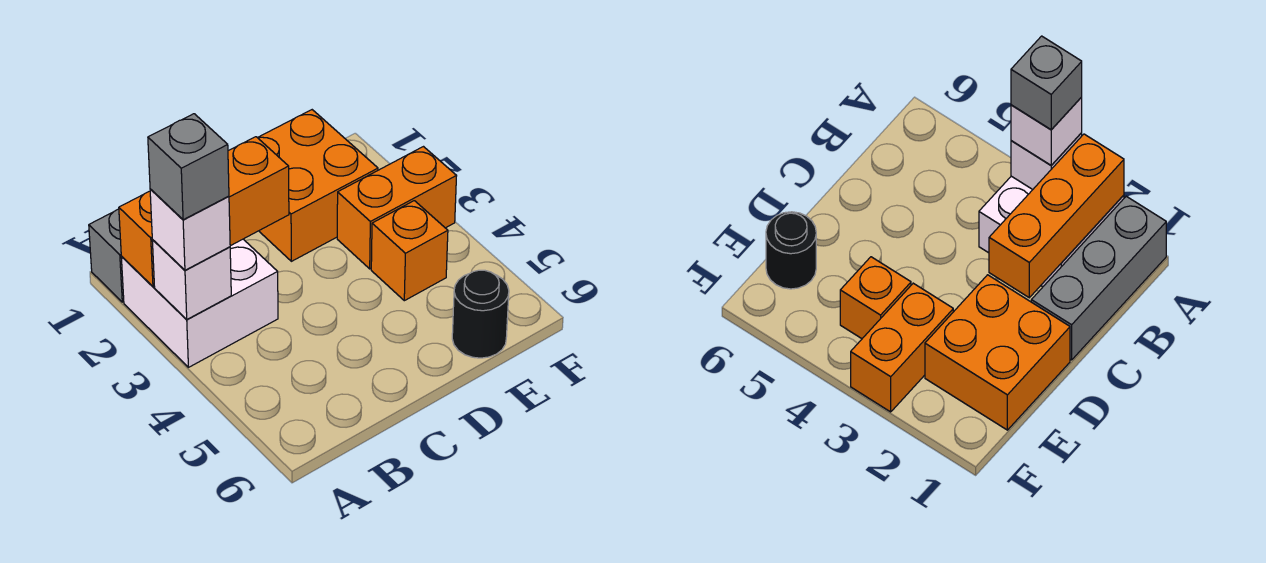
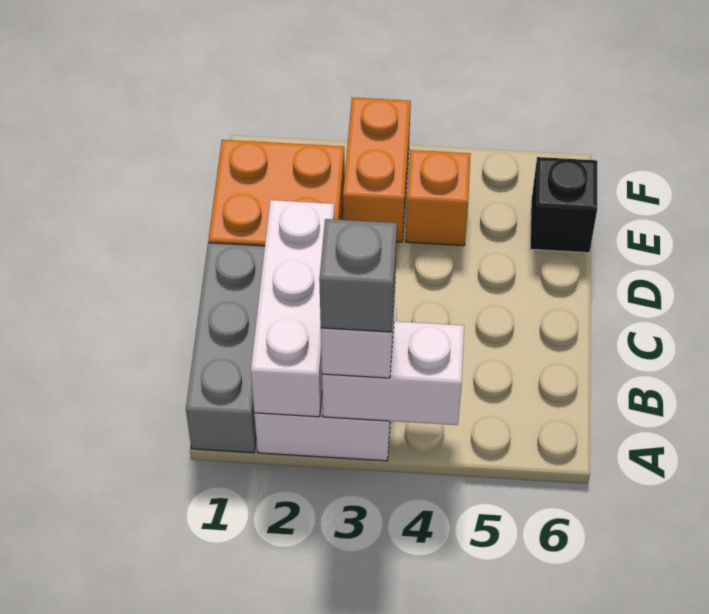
orange brick A2:C2 level 2 -> white brick A2:C2 level 2
white brick A3 level 2 -> white brick A3:A4 level 2
black round brick E6 level 1 -> black brick E6 level 1

